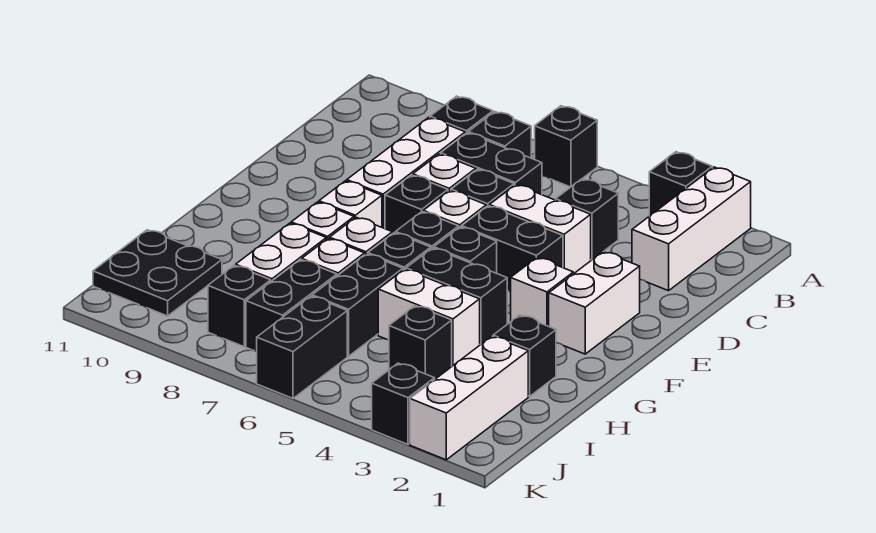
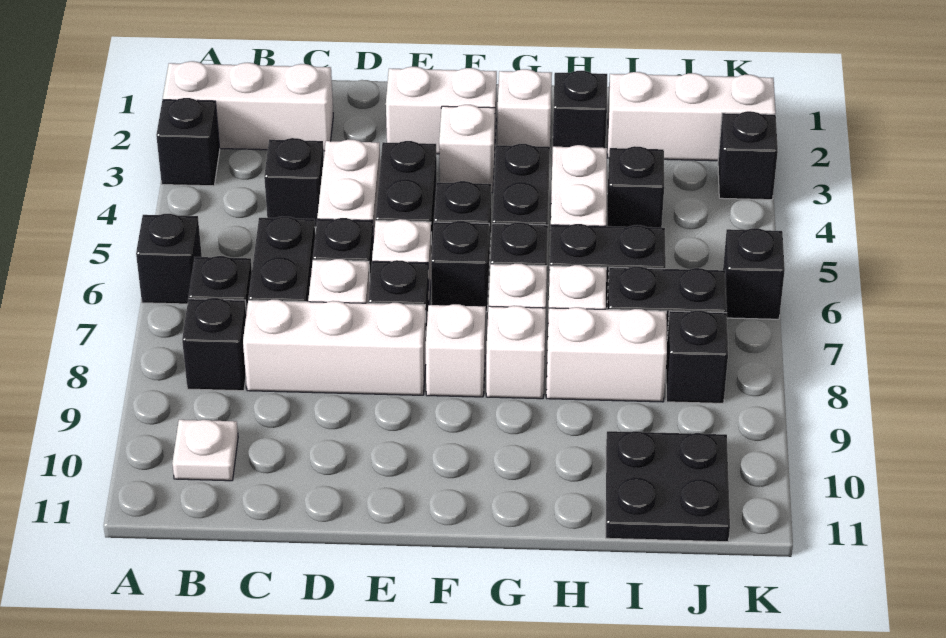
none -> white plate B10 level 1
none -> white brick G2 level 1
black brick J6:K6 level 1 -> black brick K6 level 1

